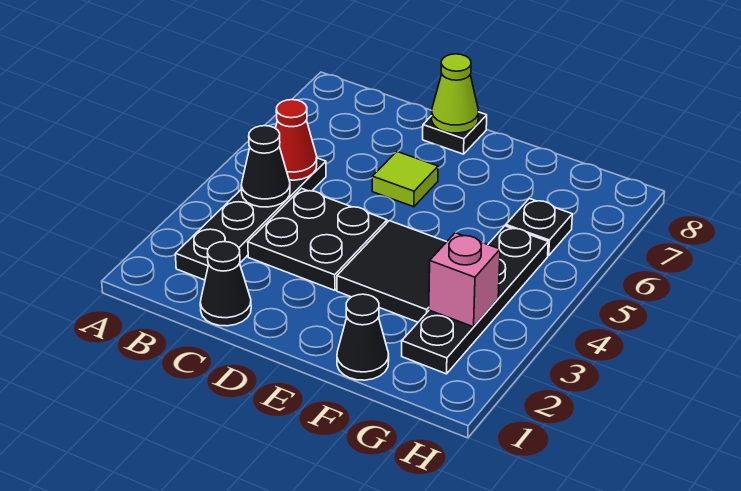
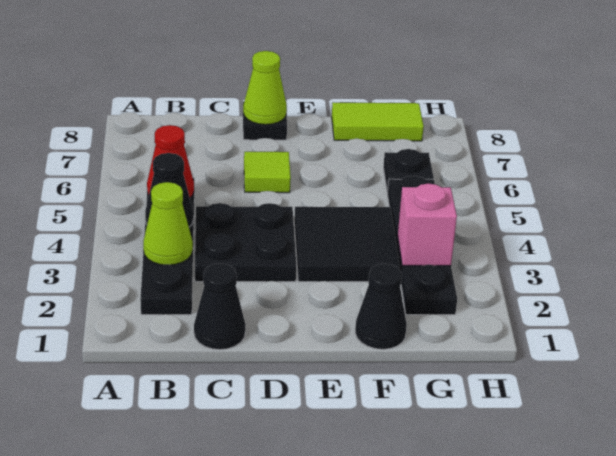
none -> lime cone B3 level 2
none -> lime tile F8:G8 level 1

